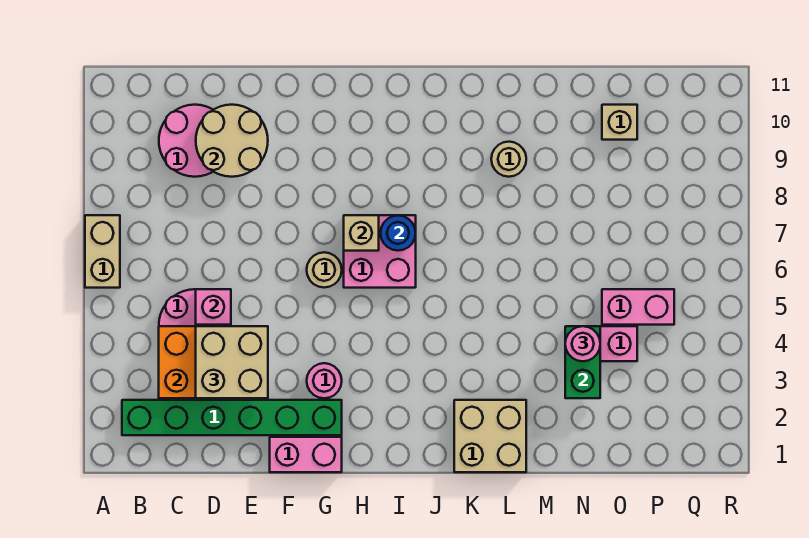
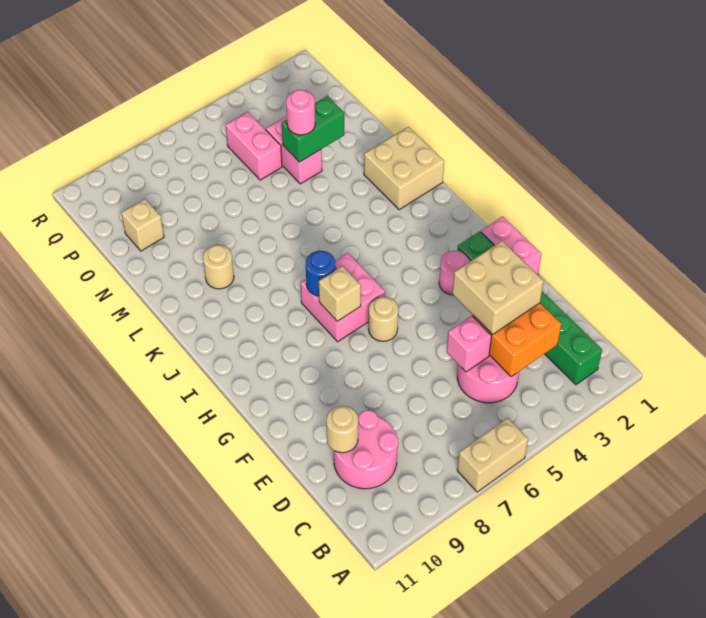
tan round brick D9:E10 level 2 -> tan round brick D10 level 2

